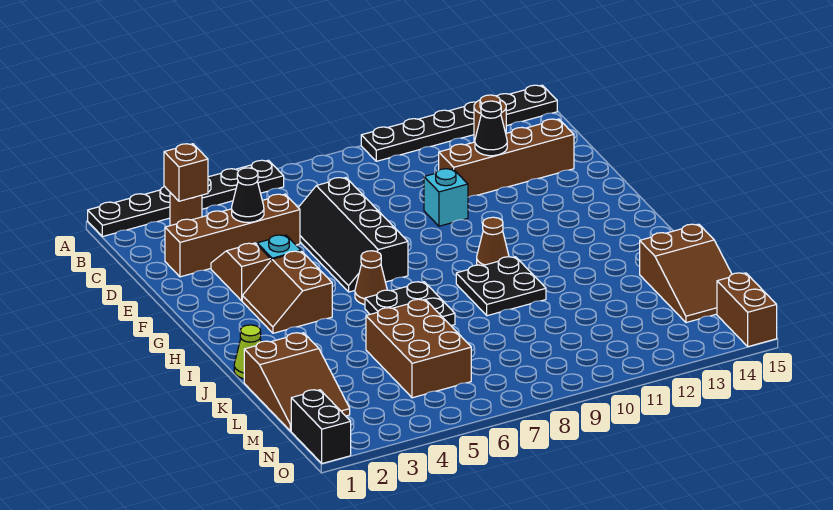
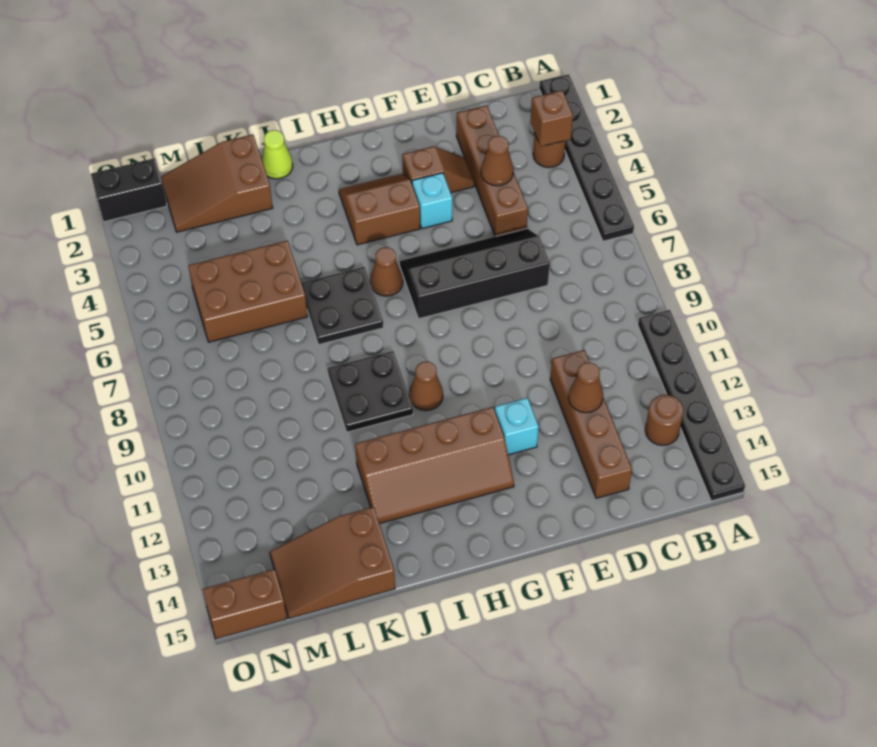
black cone D4 level 2 -> brown cone D4 level 2
black cone D12 level 2 -> brown cone D12 level 2
cyan brick E10 level 1 -> cyan brick F12 level 1
none -> brown slope G12:J13 level 1 top 12

